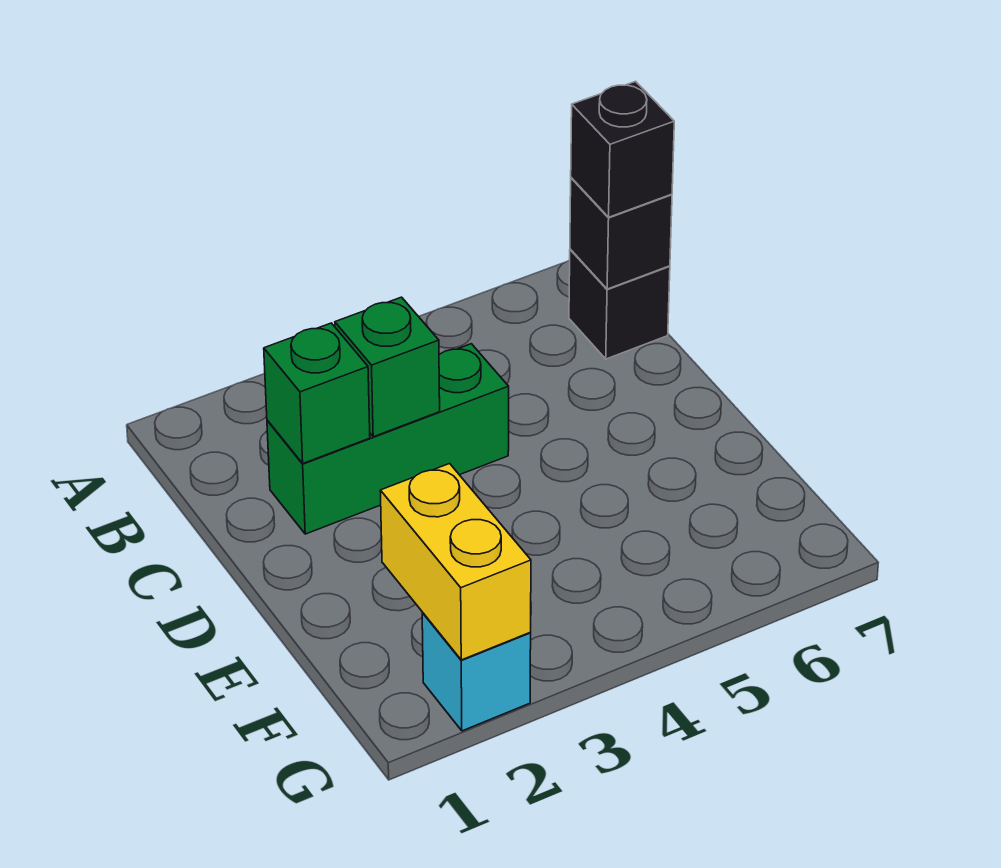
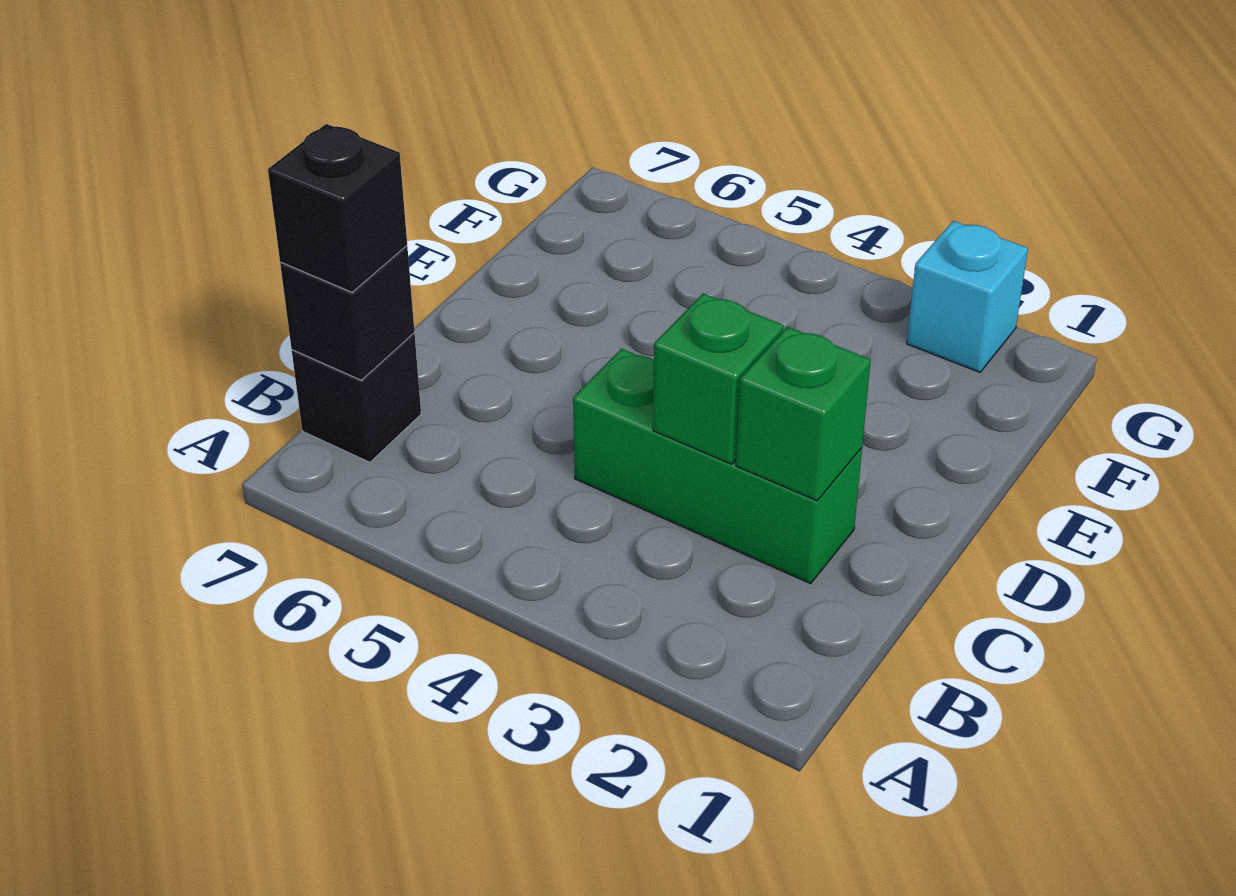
yellow brick F2:G2 level 2 -> none

